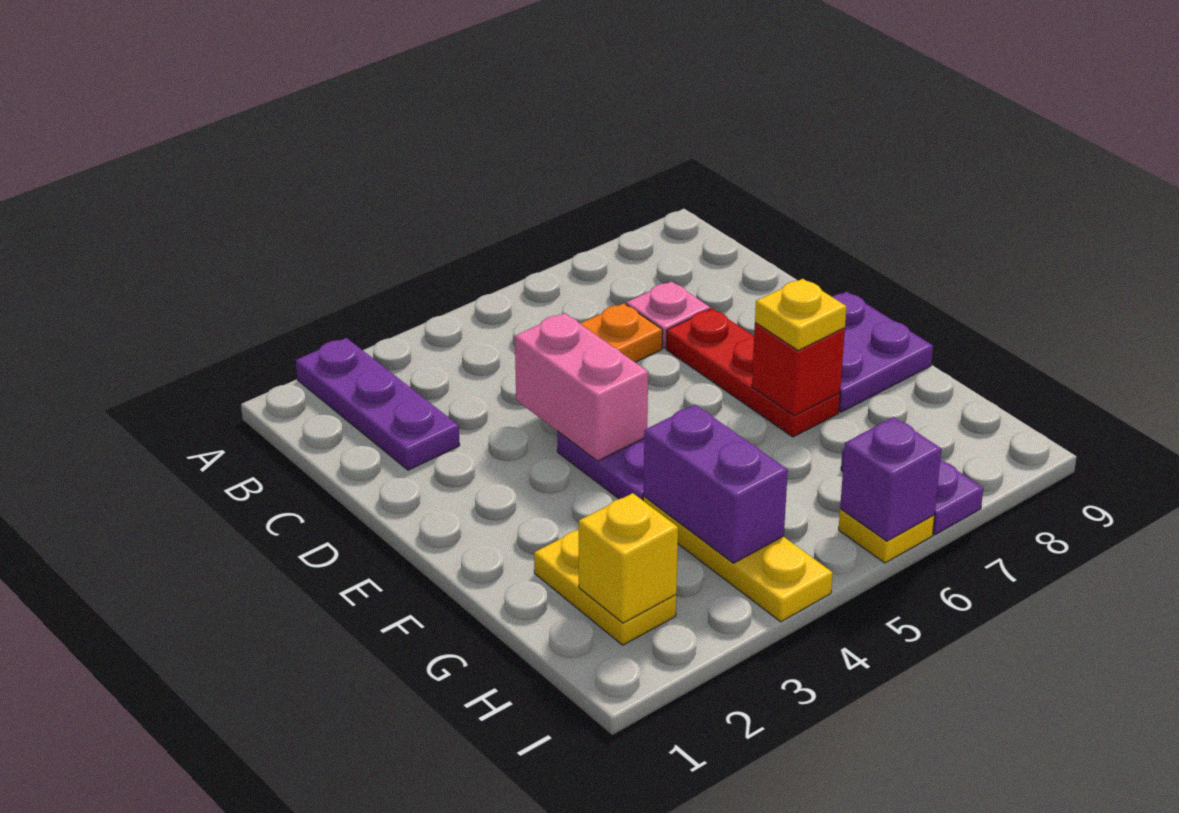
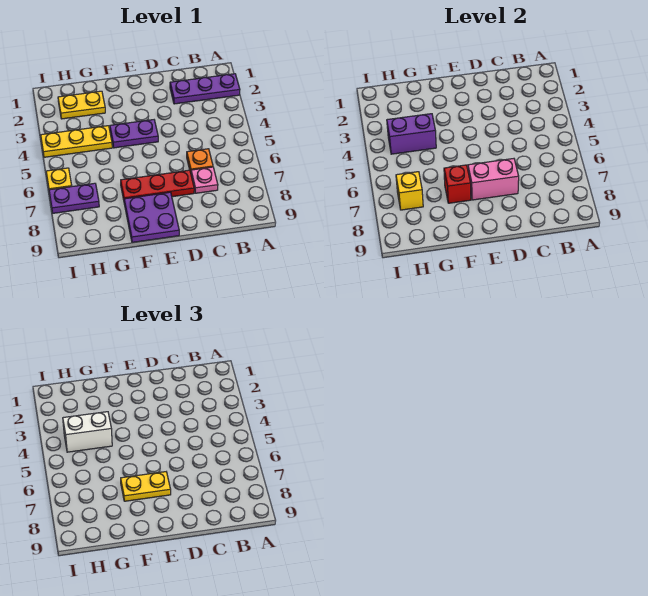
pink brick D4:E4 level 2 -> pink brick D7:E7 level 2
yellow plate F7 level 3 -> yellow plate E7:F7 level 3
none -> white brick G4:H4 level 3
yellow brick H2 level 2 -> yellow brick H7 level 2
purple brick I6 level 2 -> none

